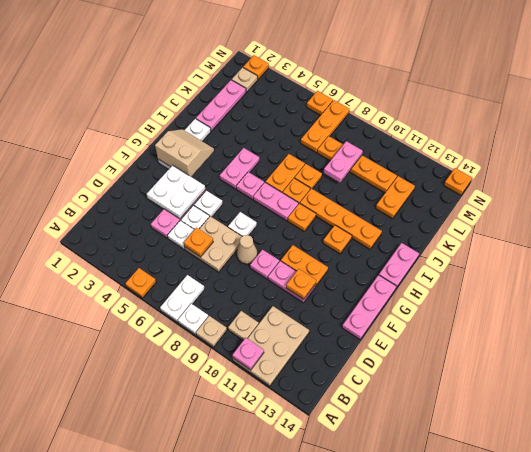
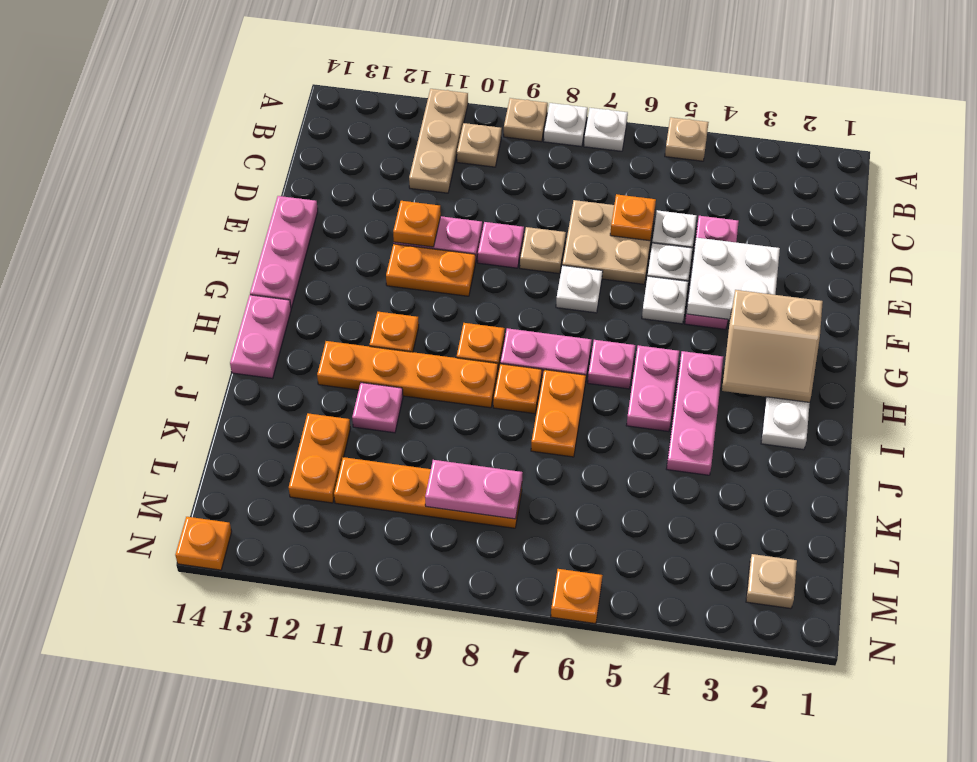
orange plate A5 level 1 -> tan plate A5 level 1
white plate A7:B7 level 1 -> white plate A7 level 1
tan plate A11:C12 level 1 -> tan plate A11:C11 level 1
pink plate A11 level 2 -> pink plate J11 level 1
tan cone E8 level 1 -> tan plate E8 level 1
pink plate J2:L2 level 1 -> pink plate H4:J4 level 1
orange plate J8 level 1 -> none
pink plate K9:L9 level 2 -> pink plate L8:L9 level 2
orange plate L7:N7 level 1 -> none
orange plate N2 level 1 -> none

